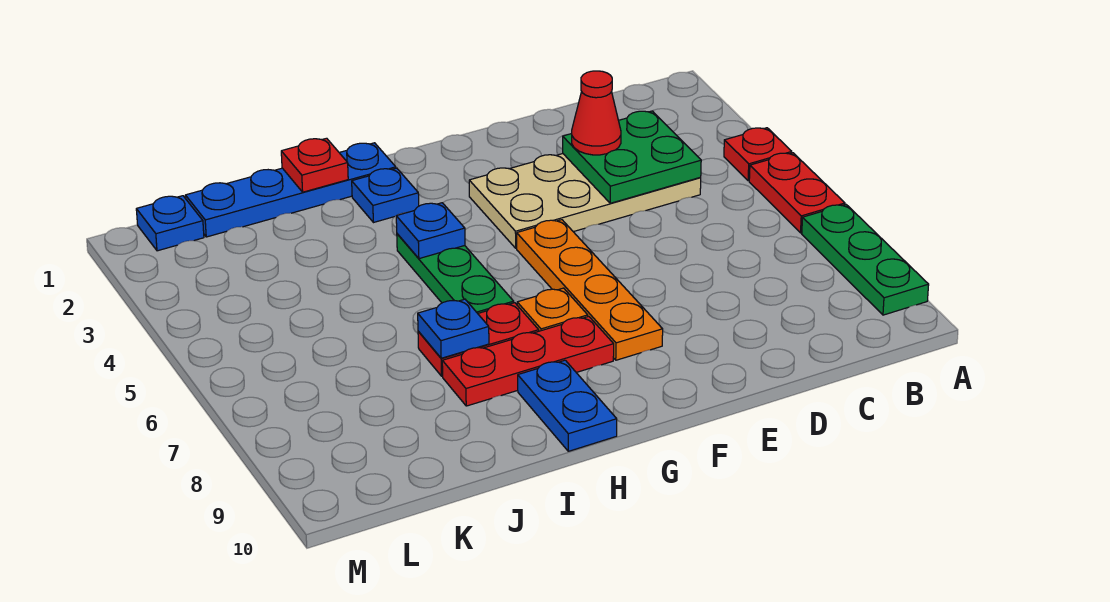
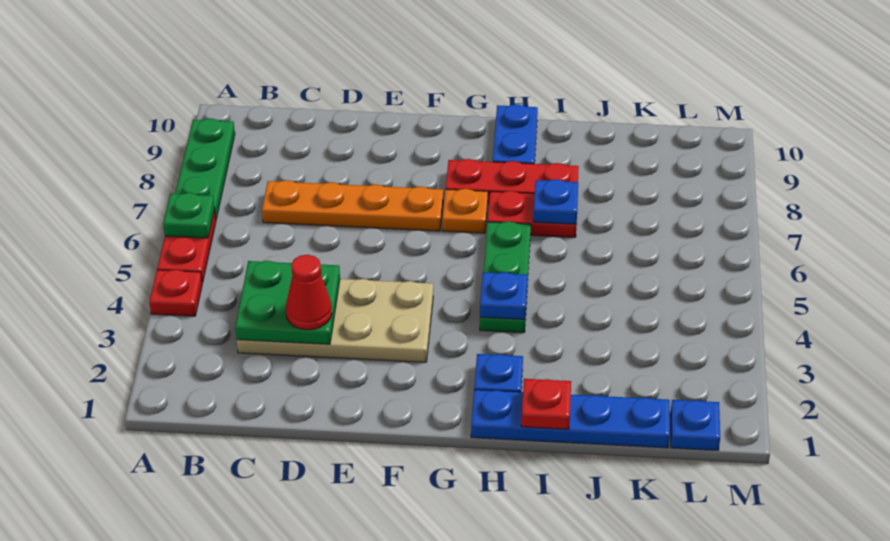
none -> green plate A6 level 2
orange plate F5:F8 level 1 -> orange plate C7:F7 level 1

